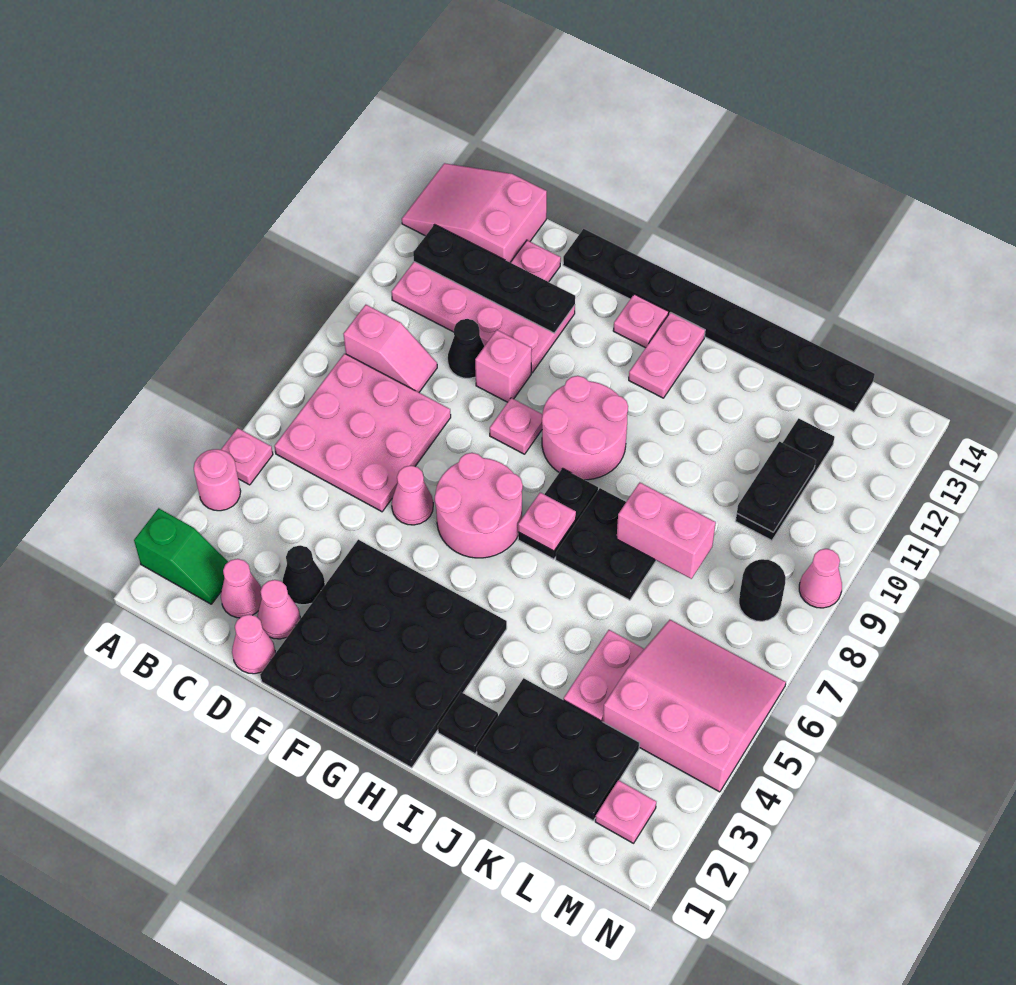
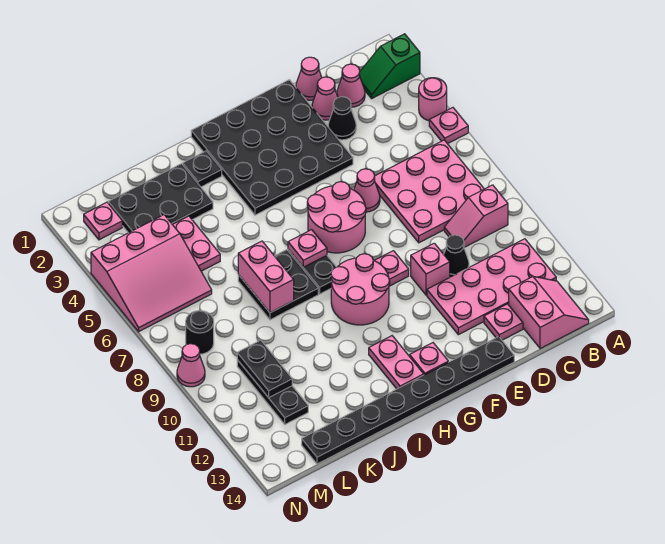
pink slope A13:C14 level 1 top C -> pink slope B13:C14 level 1 top C
black plate B12:E12 level 2 -> none
pink brick J8:K8 level 2 -> pink brick J7:J8 level 2

